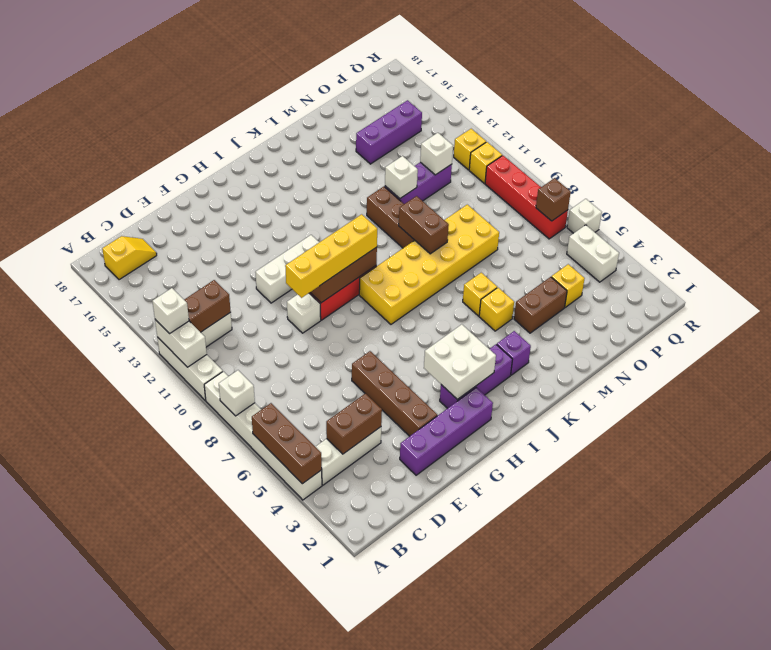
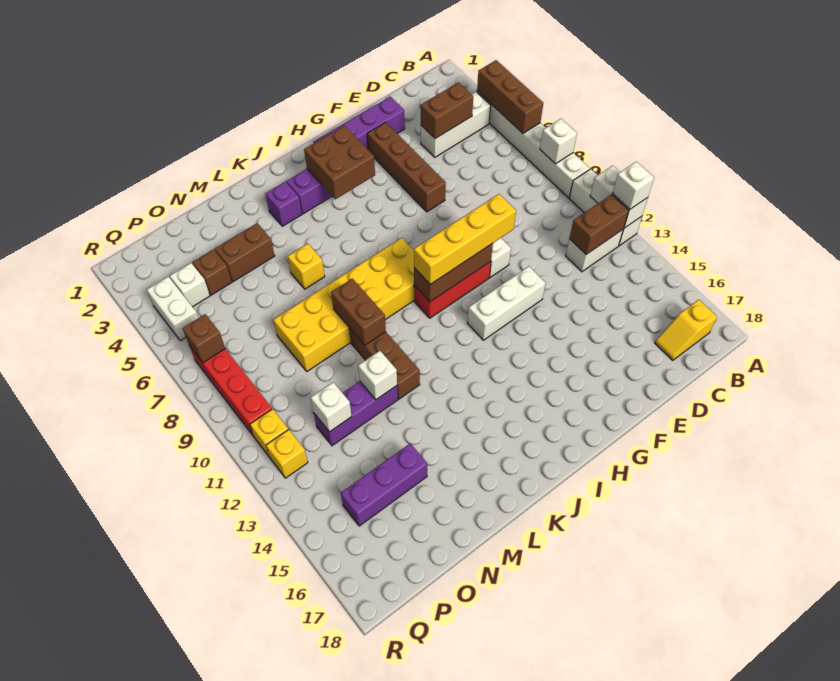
white brick H3:I4 level 2 -> brown brick H3:I4 level 2
yellow brick L5 level 1 -> none
yellow brick O4 level 1 -> brown brick O4 level 1
white brick R6 level 1 -> white brick P4 level 1

